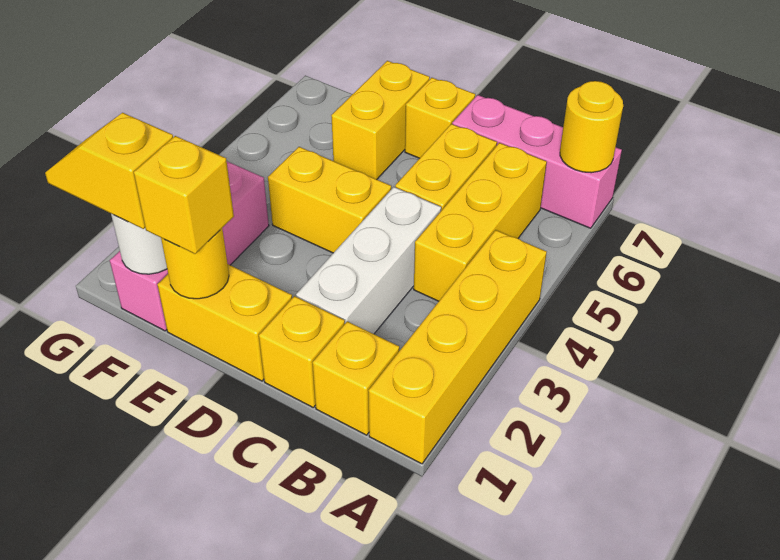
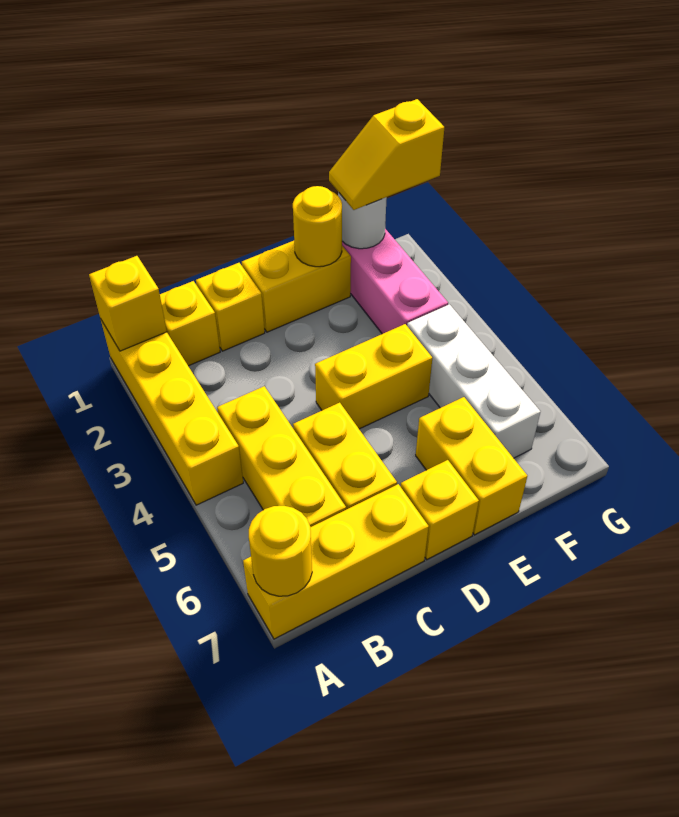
pink brick A7:C7 level 1 -> yellow brick A7:C7 level 1
white brick C2:C4 level 1 -> white brick F4:F6 level 1
yellow brick E1 level 3 -> yellow brick A1 level 2
yellow slope F1:G1 level 3 top F -> yellow slope F1:G1 level 3 top G

